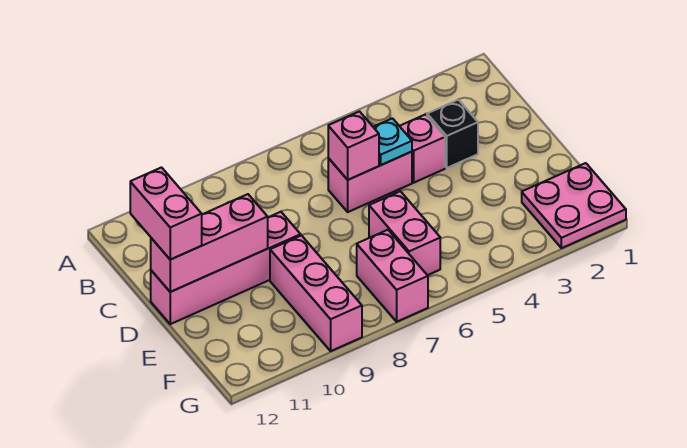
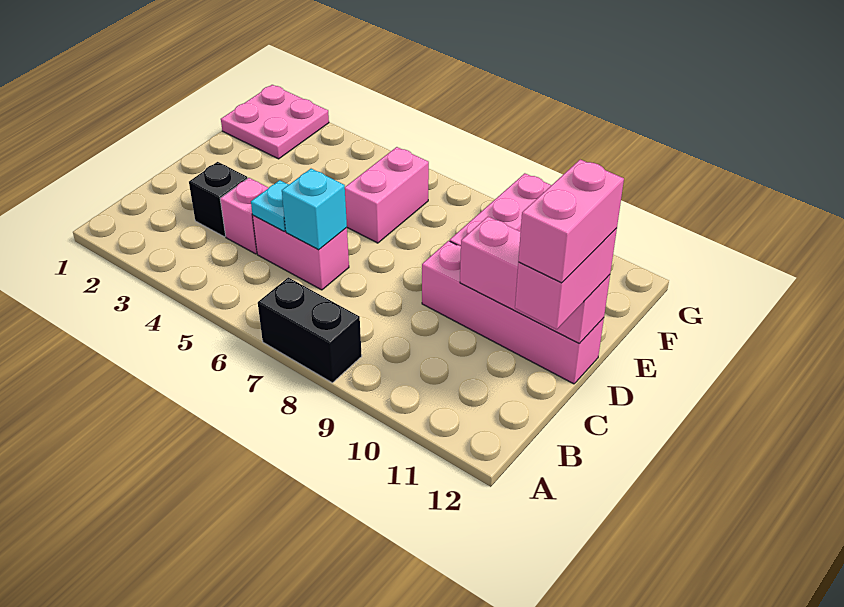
none -> black brick A7:A8 level 1
pink brick C6 level 2 -> cyan brick C6 level 2
pink brick F7:G7 level 1 -> pink brick C12:D12 level 4

